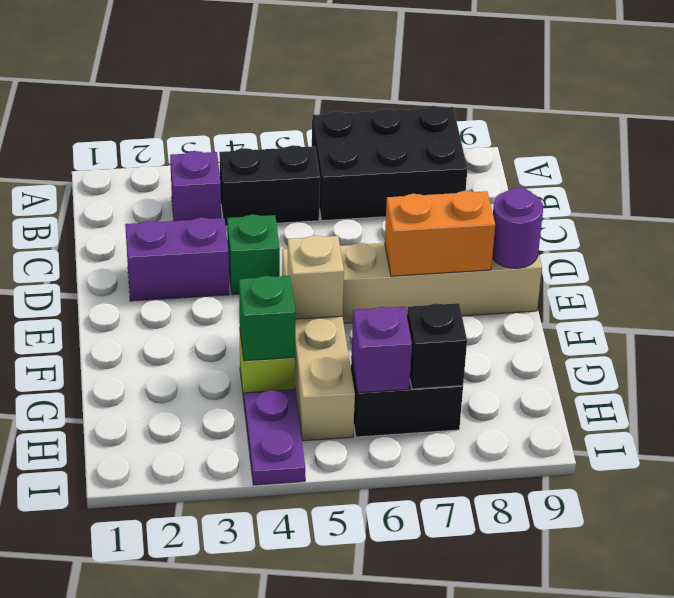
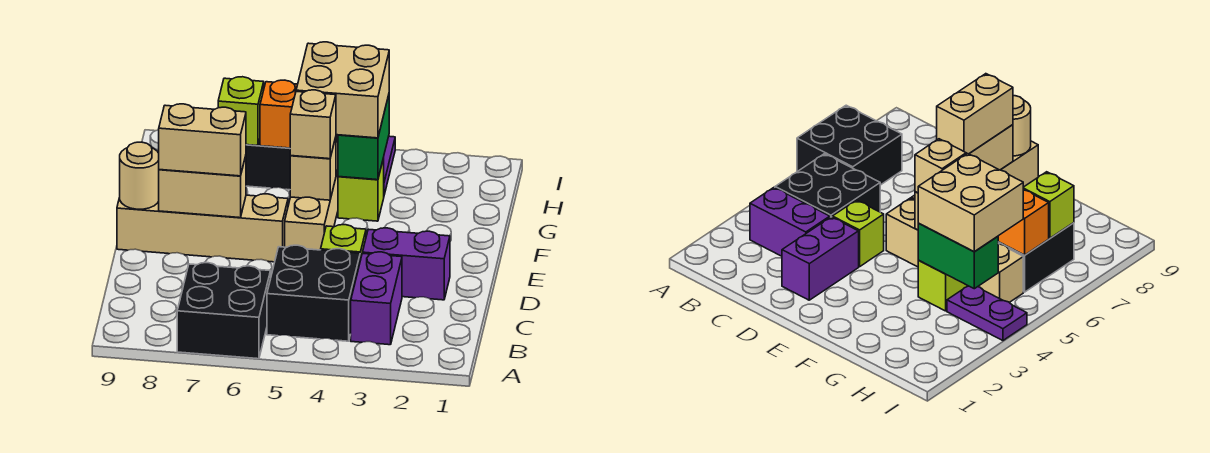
black brick A6:B8 level 1 -> black brick A6:B7 level 1
purple brick B3 level 1 -> purple brick B3:C3 level 1
black brick B4:B5 level 1 -> black brick B4:C5 level 1
green brick D4 level 1 -> lime brick D4 level 1
orange brick E7:E8 level 2 -> tan brick E7:E8 level 2
none -> tan brick E7:E8 level 3
purple round brick E9 level 2 -> tan round brick E9 level 2
none -> tan brick F5 level 3
green brick G4 level 2 -> green brick G4:H4 level 2
none -> tan brick G4:H5 level 3
purple brick H6 level 2 -> orange brick H6 level 2
black brick H7 level 2 -> lime brick H7 level 2

